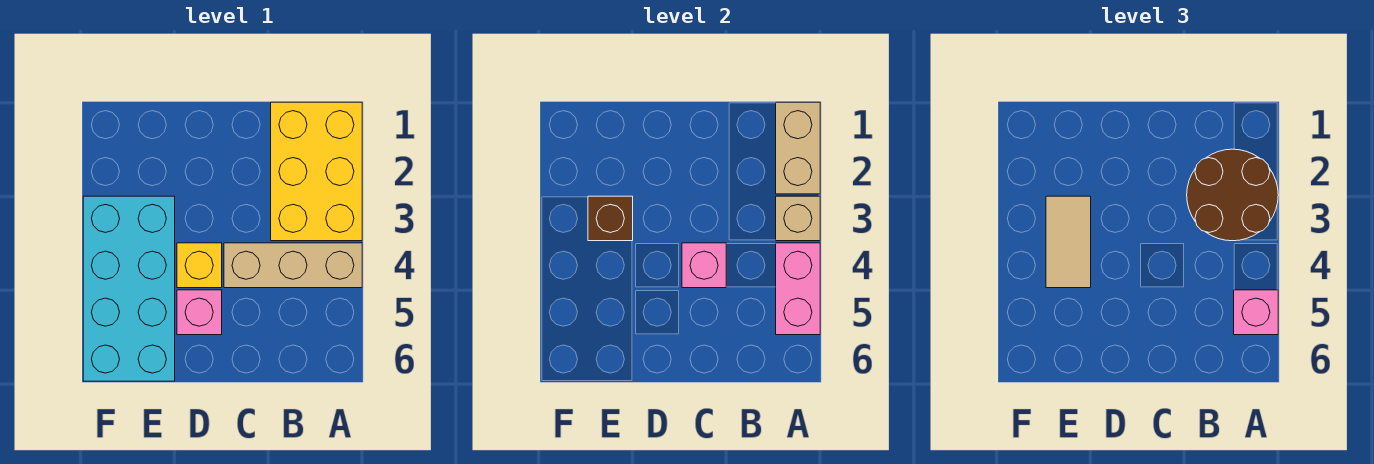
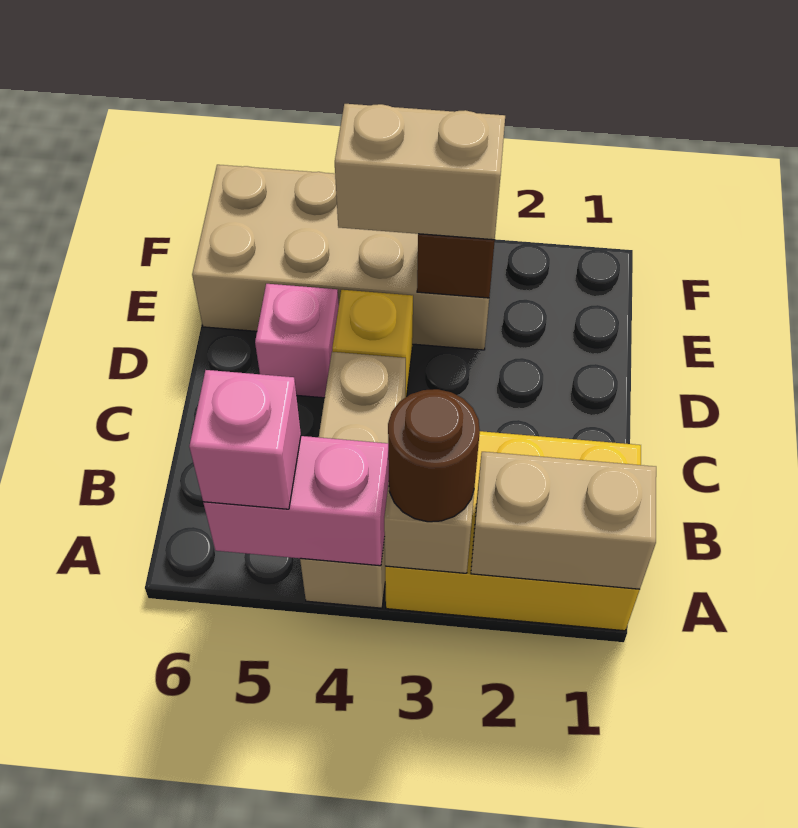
brown round brick A2:B3 level 3 -> brown round brick A3 level 3
pink brick C4 level 2 -> none
cyan brick E3:F6 level 1 -> tan brick E3:F6 level 1
tan tile E3:E4 level 3 -> tan brick E3:E4 level 3

